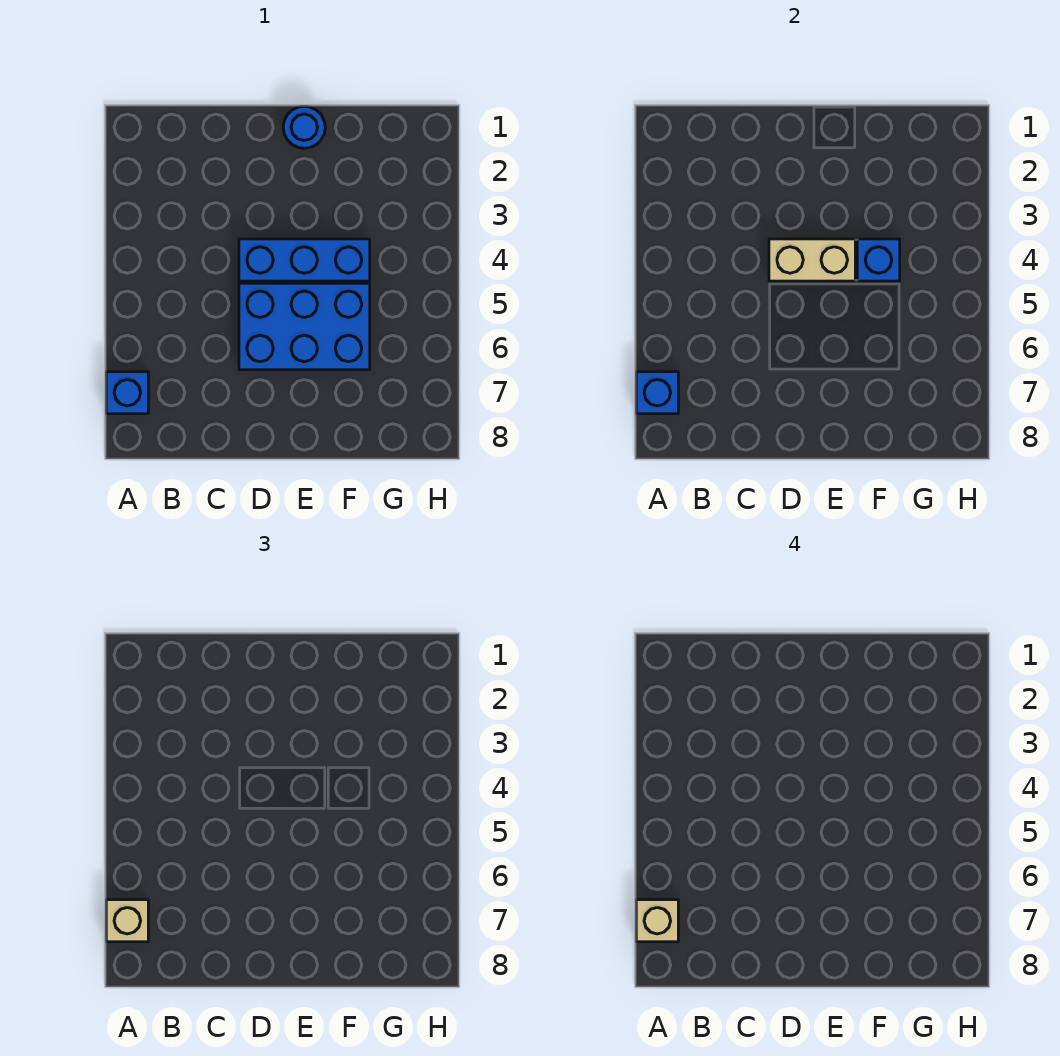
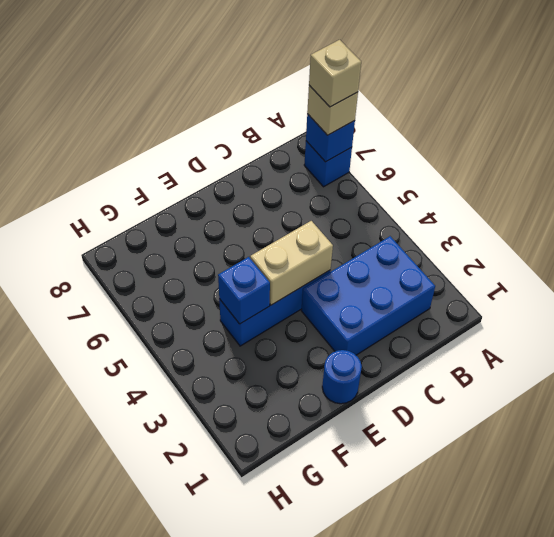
blue brick D5:F6 level 1 -> blue brick B2:D3 level 1

